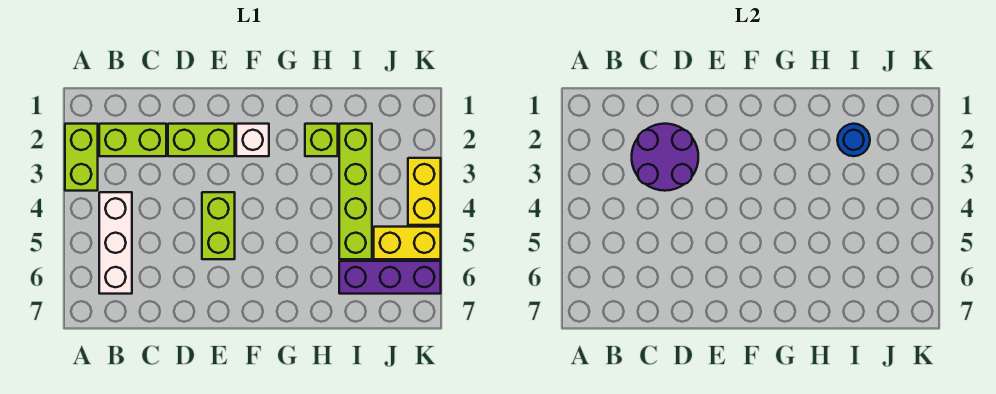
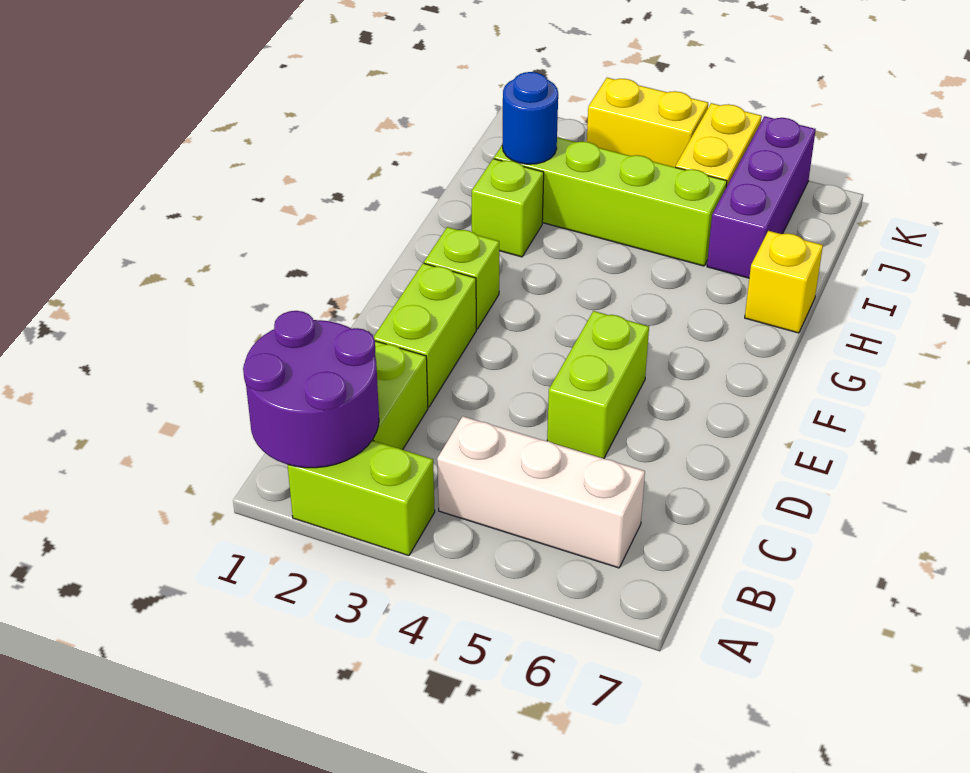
purple round brick C2:D3 level 2 -> purple round brick A1:B2 level 2
lime brick E4:E5 level 1 -> lime brick D5:E5 level 1
white brick F2 level 1 -> lime brick F2 level 1
none -> yellow brick H7 level 1

